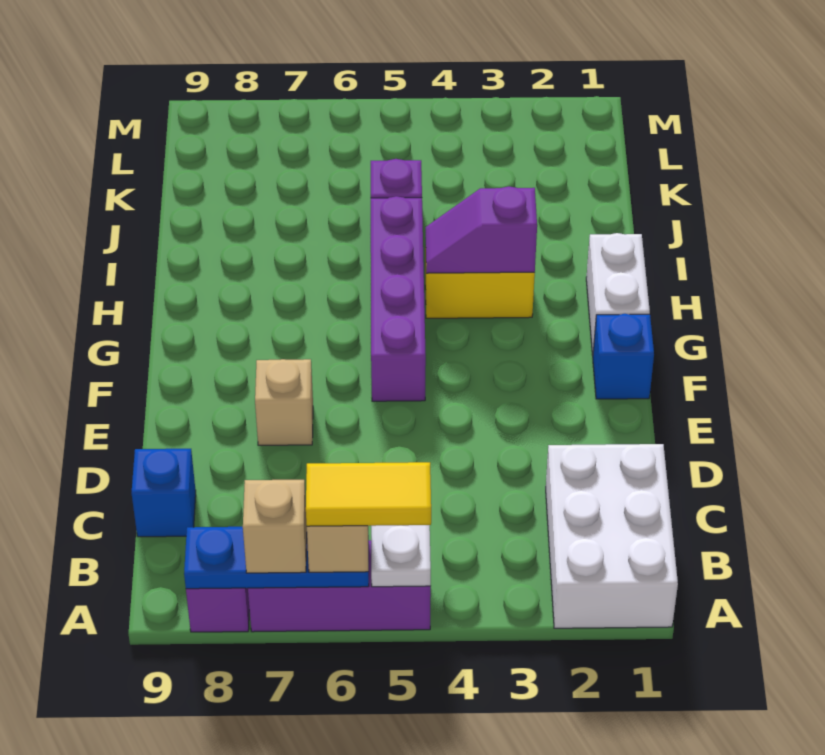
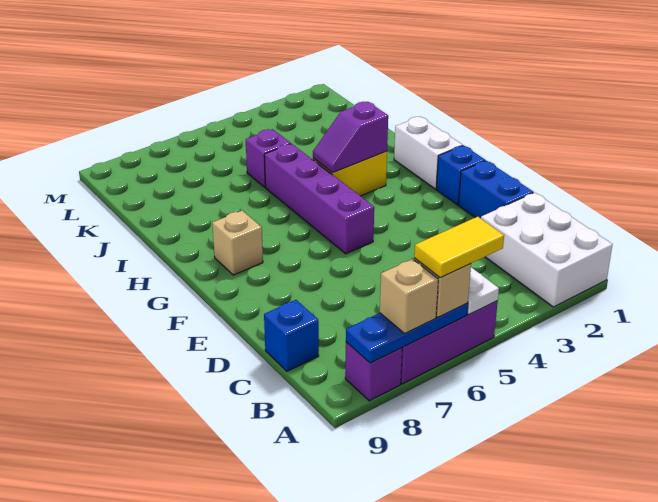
none -> blue brick D1:E1 level 1
tan brick E7 level 1 -> tan brick G8 level 1

